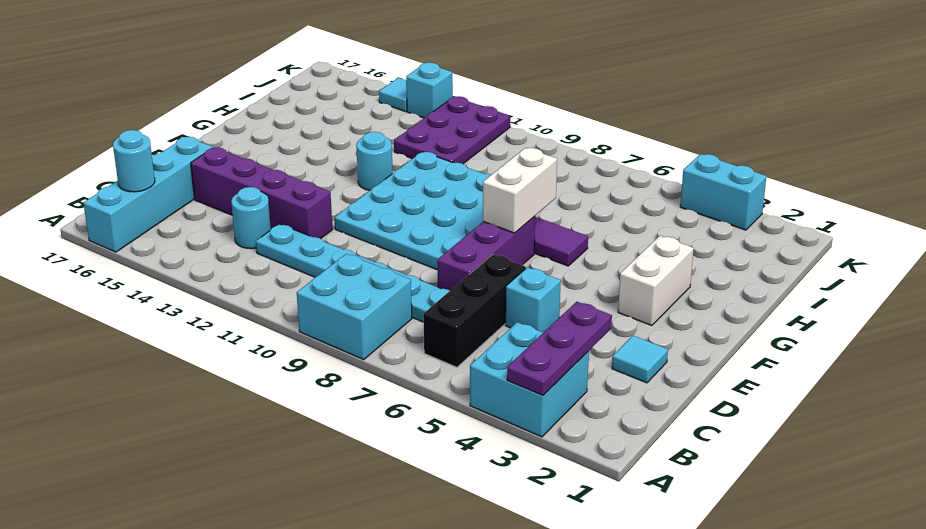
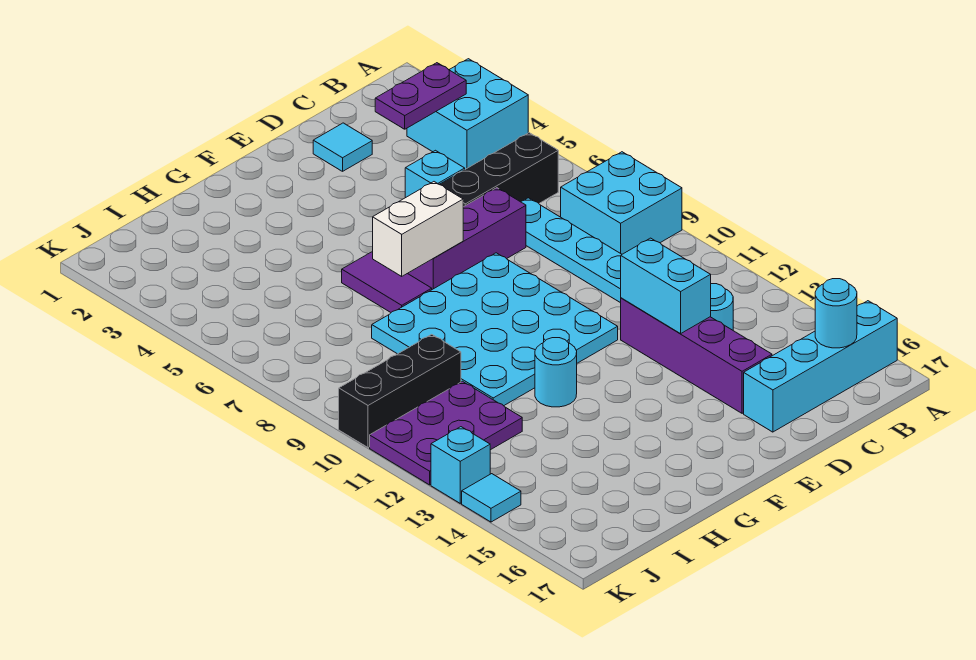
purple plate A3:C3 level 2 -> purple plate B3:C3 level 2
white brick F3:G3 level 1 -> none
none -> black brick I10:K10 level 1
cyan brick K3:K4 level 1 -> cyan brick D12:D13 level 2

